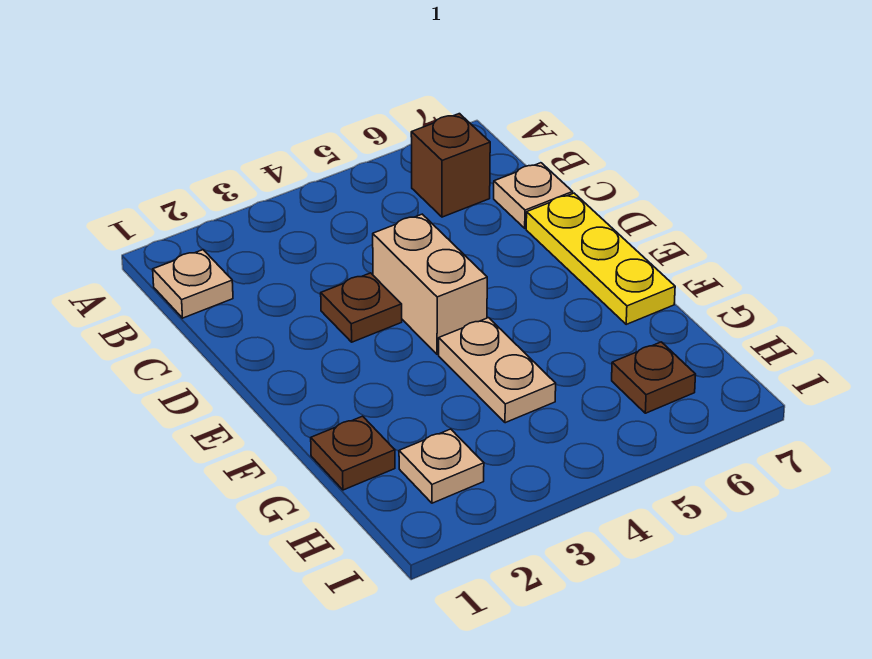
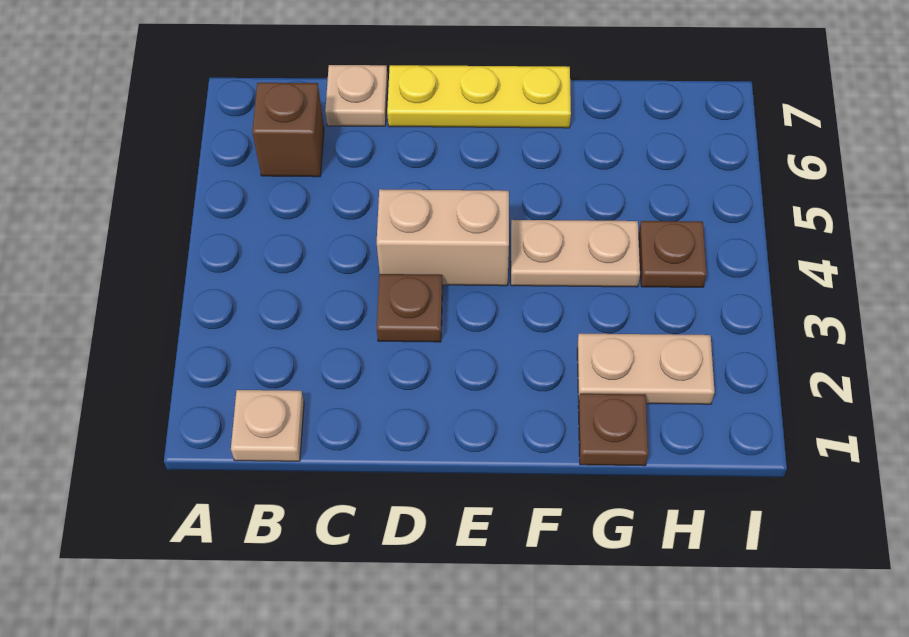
tan plate H2 level 1 -> tan plate G2:H2 level 1
brown plate H6 level 1 -> brown plate H4 level 1

